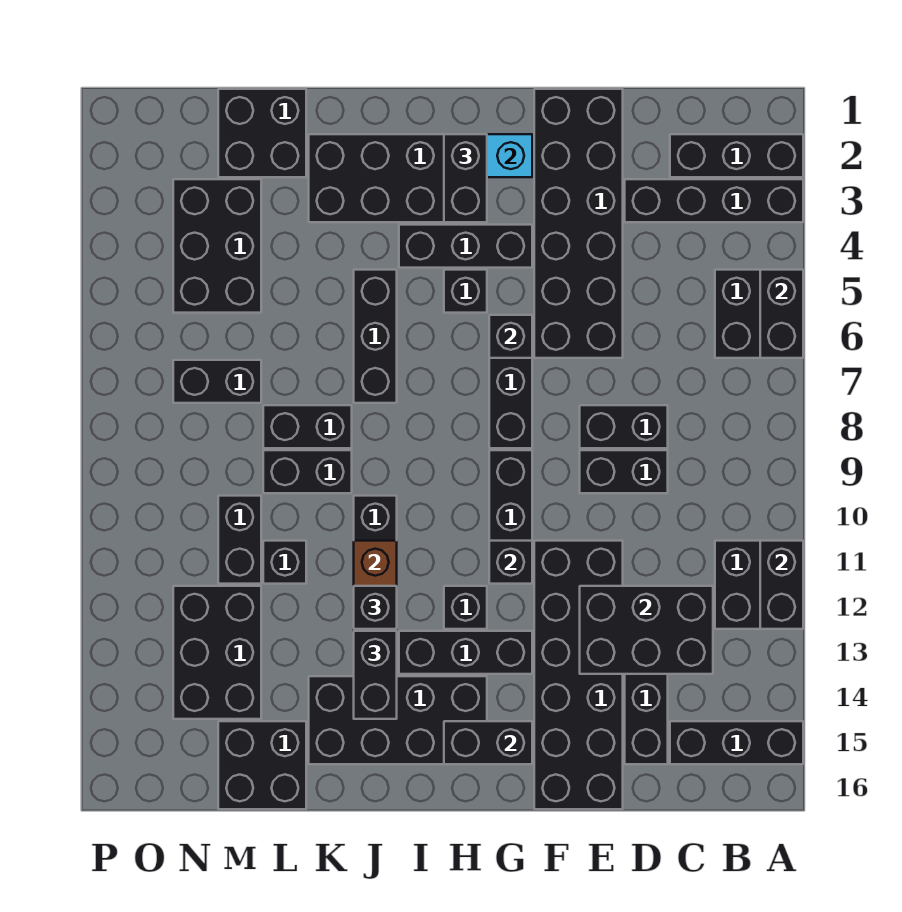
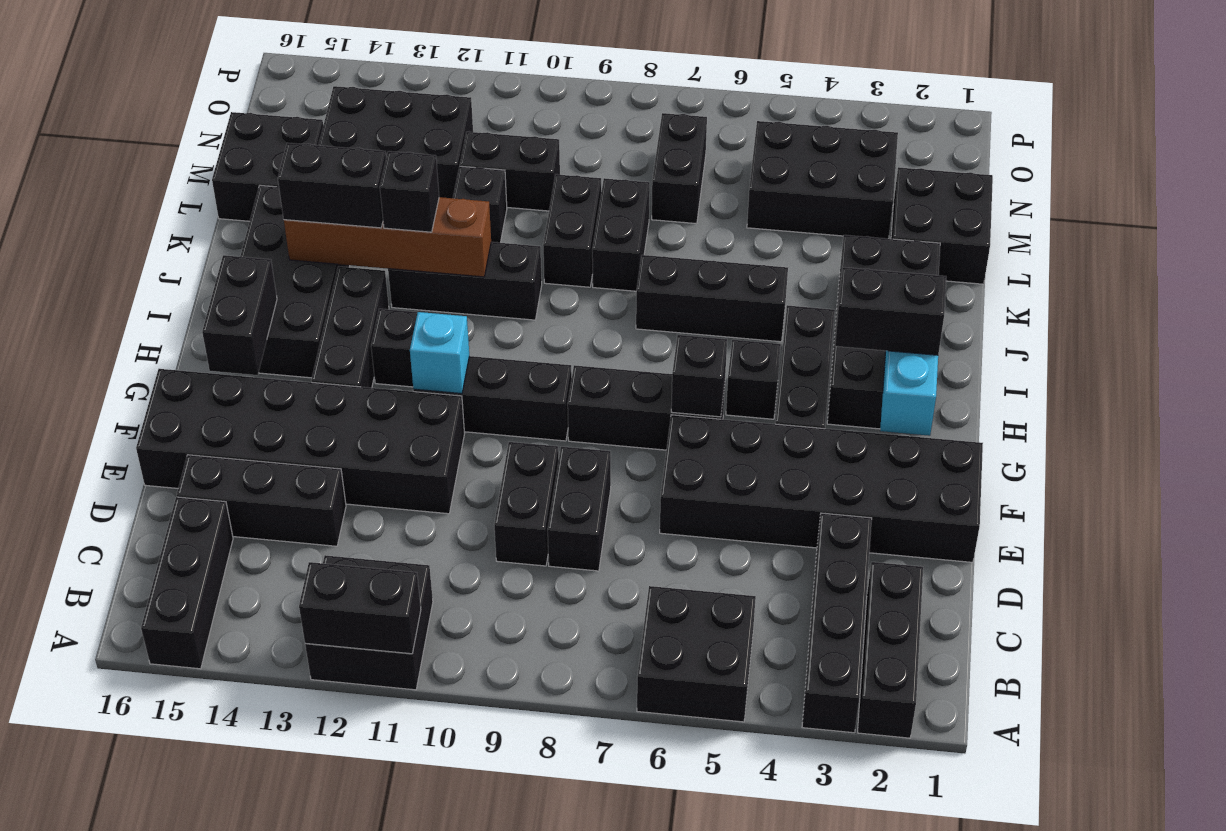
black brick A5:A6 level 2 -> none
black brick C12:E13 level 2 -> none
black brick G11 level 2 -> cyan brick G11 level 2

